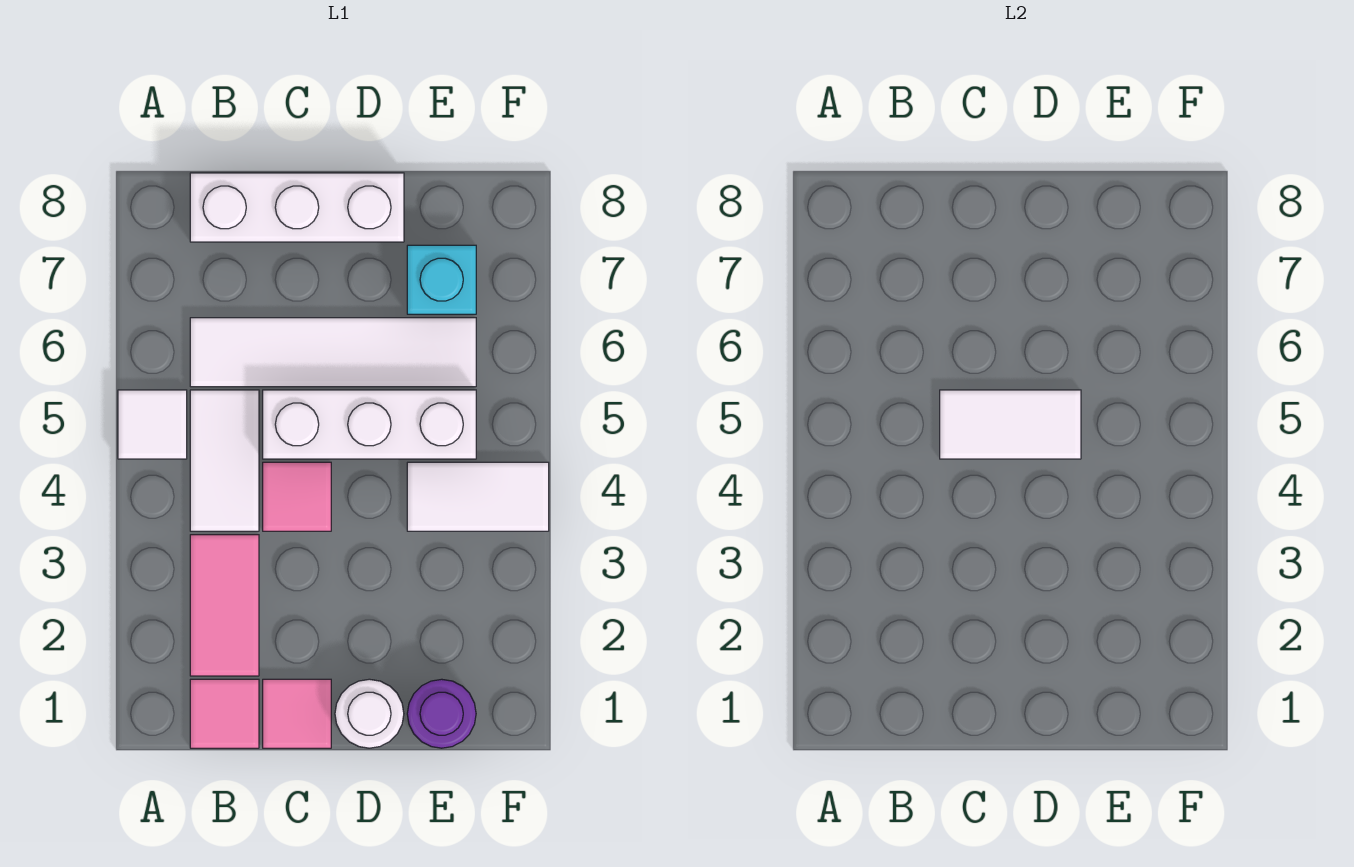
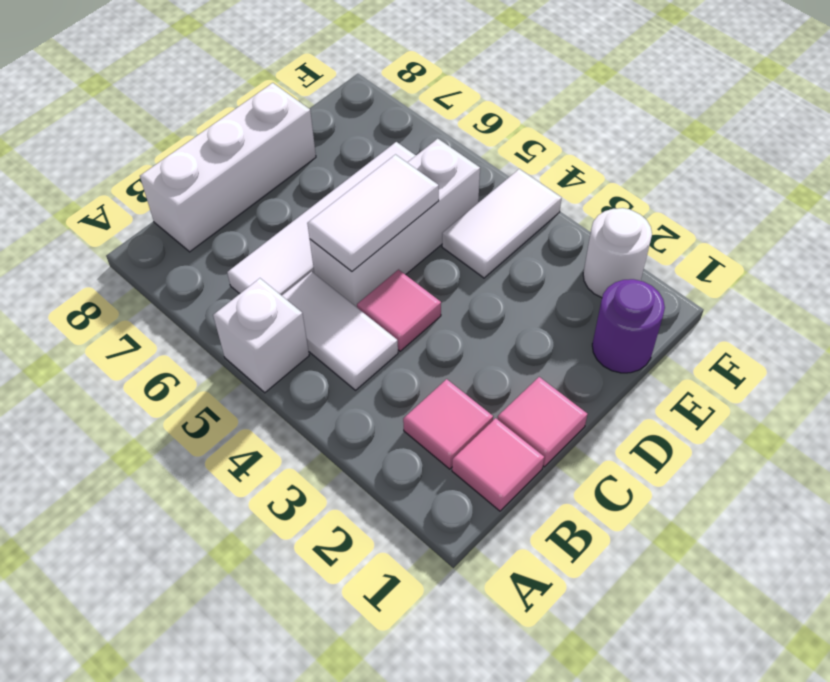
white tile A5 level 1 -> white brick A5 level 1
pink tile B2:B3 level 1 -> pink tile B2 level 1
white round brick D1 level 1 -> white round brick F2 level 1
cyan brick E7 level 1 -> none

